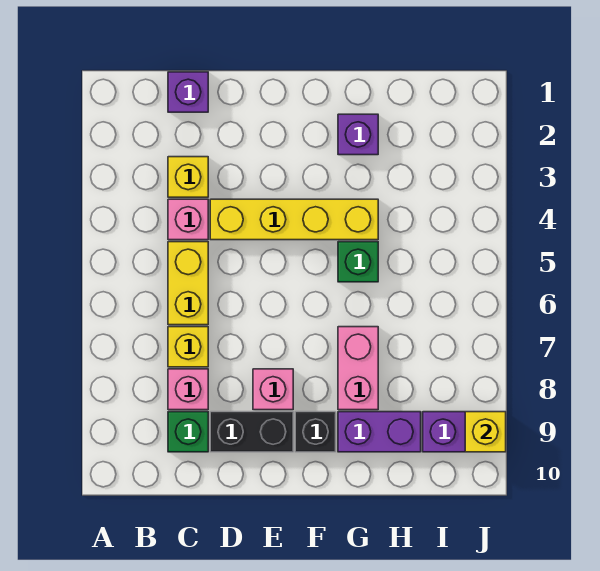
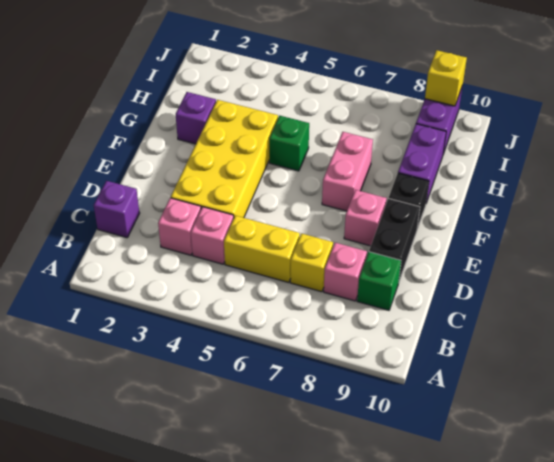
yellow brick C3 level 1 -> pink brick C3 level 1
yellow brick D4:G4 level 1 -> yellow brick D3:G4 level 1
pink brick G7:G8 level 1 -> pink brick F7:G7 level 1

